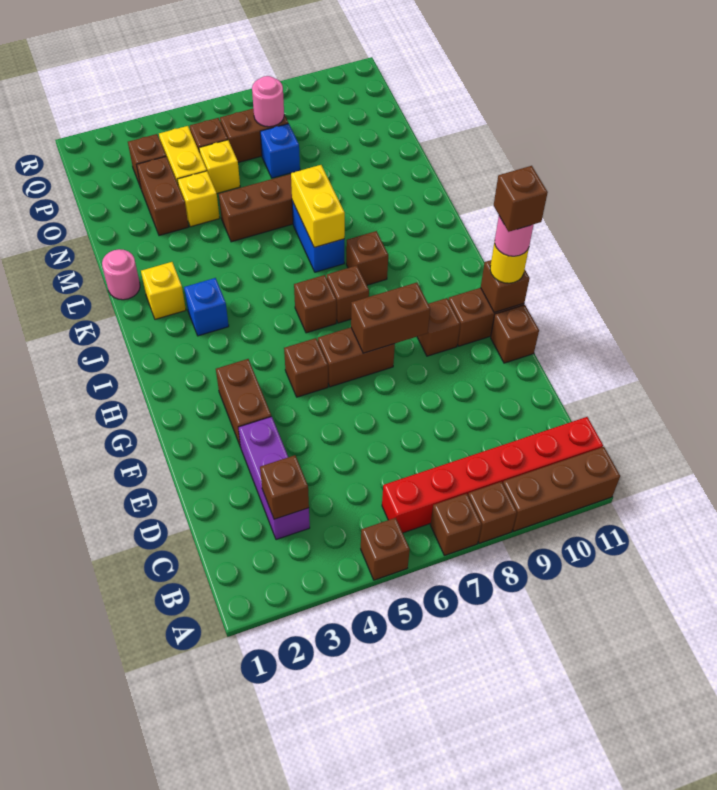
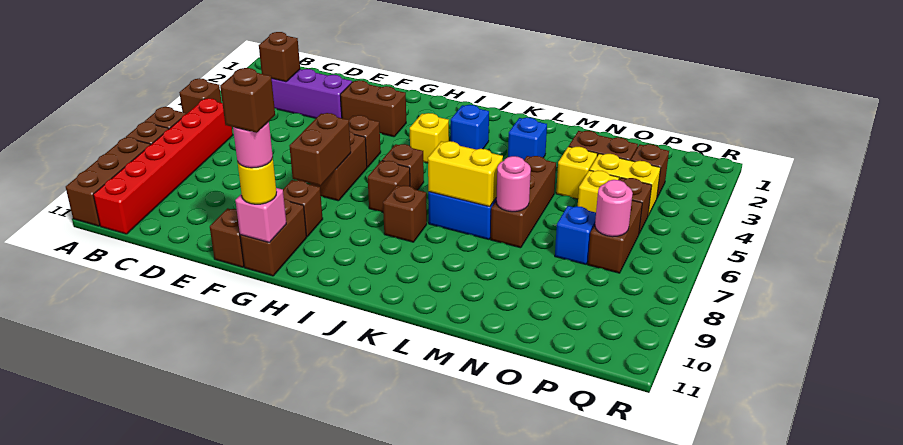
brown brick G11 level 2 -> pink brick G11 level 2
yellow brick K2 level 1 -> yellow brick I4 level 1
pink round brick L1 level 1 -> pink round brick M7 level 2
none -> blue brick L3 level 1

